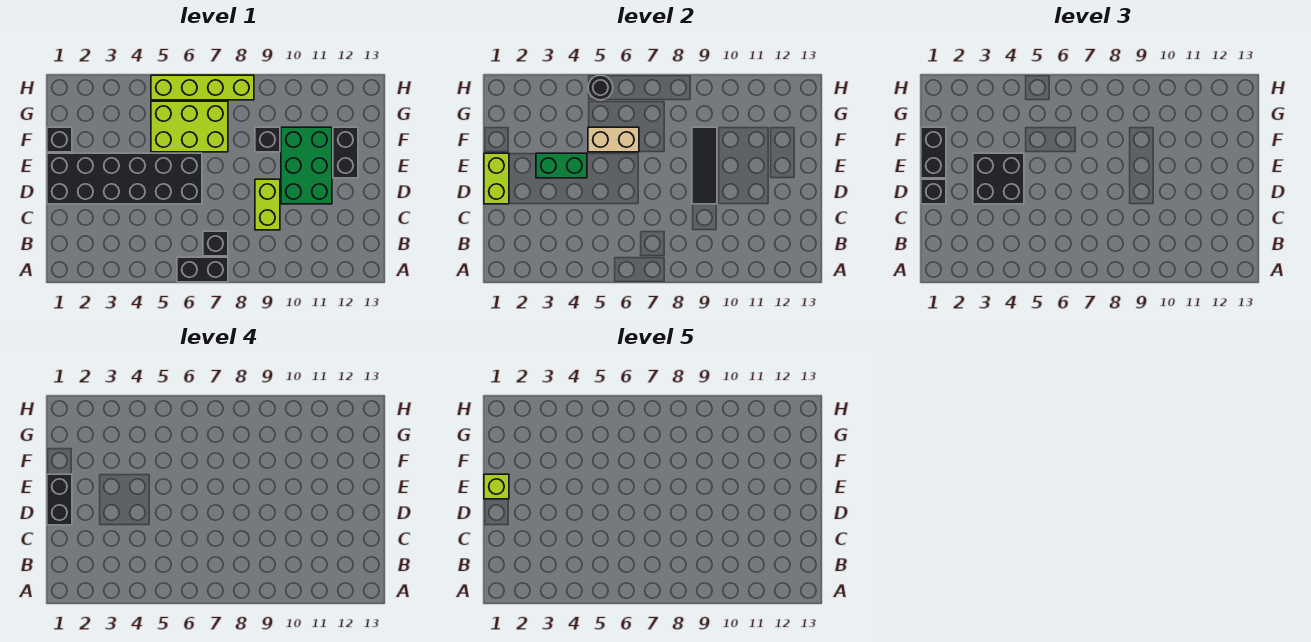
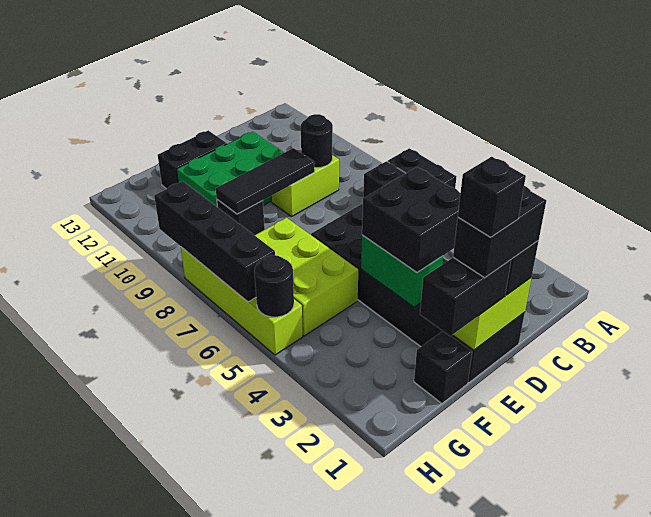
none -> black round brick C9 level 2
lime brick E1 level 5 -> black brick E1 level 5
tan brick F5:F6 level 2 -> none
none -> black brick H6:H9 level 2

